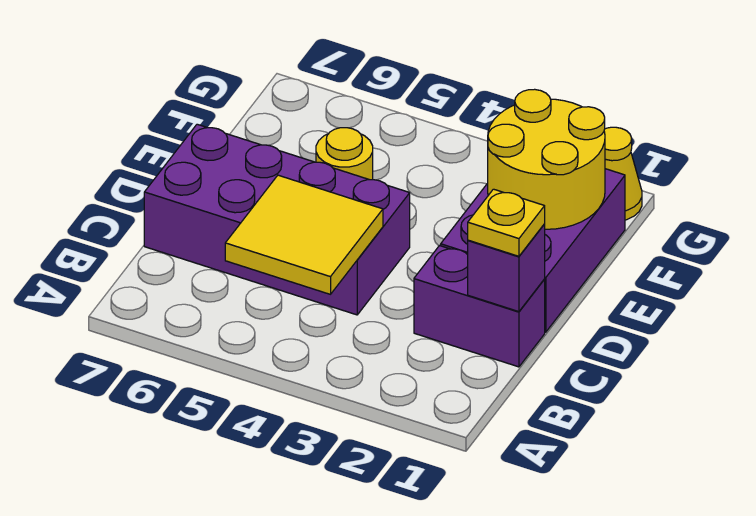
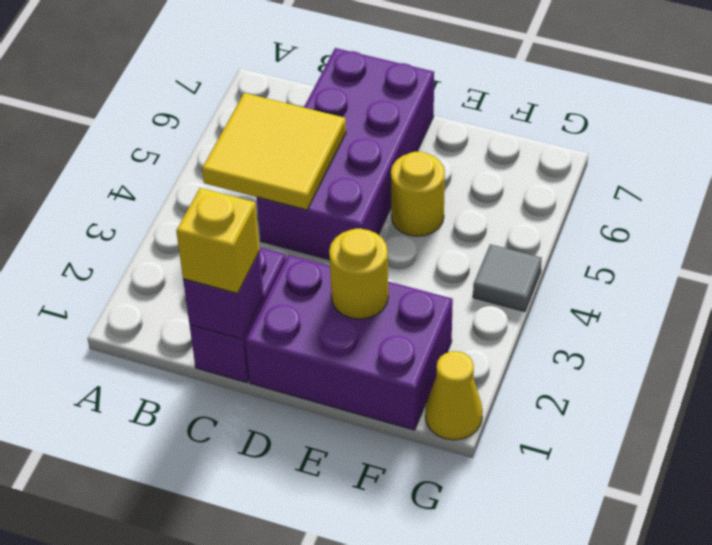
yellow plate C1 level 3 -> yellow brick C1 level 3
yellow round brick E1:F2 level 2 -> yellow round brick E2 level 2
none -> grey tile G4 level 1

